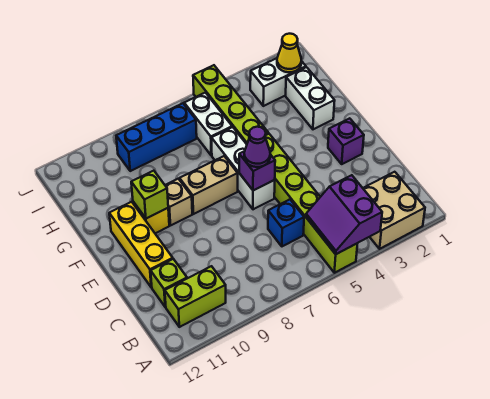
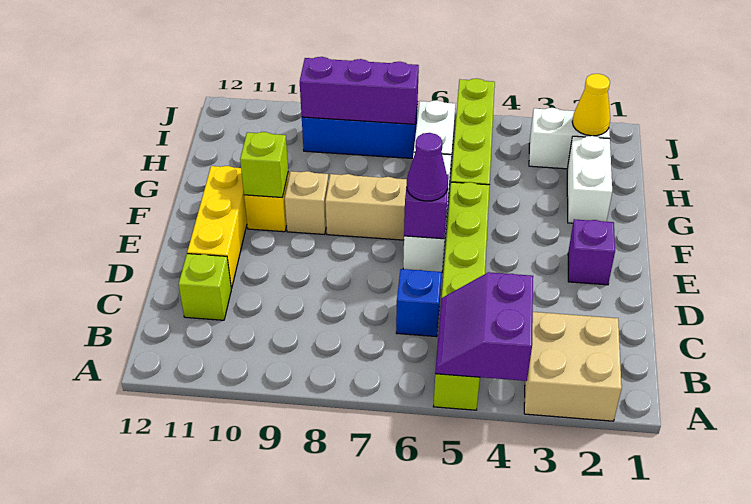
lime brick B10:B11 level 1 -> none
none -> purple brick I7:I9 level 2

